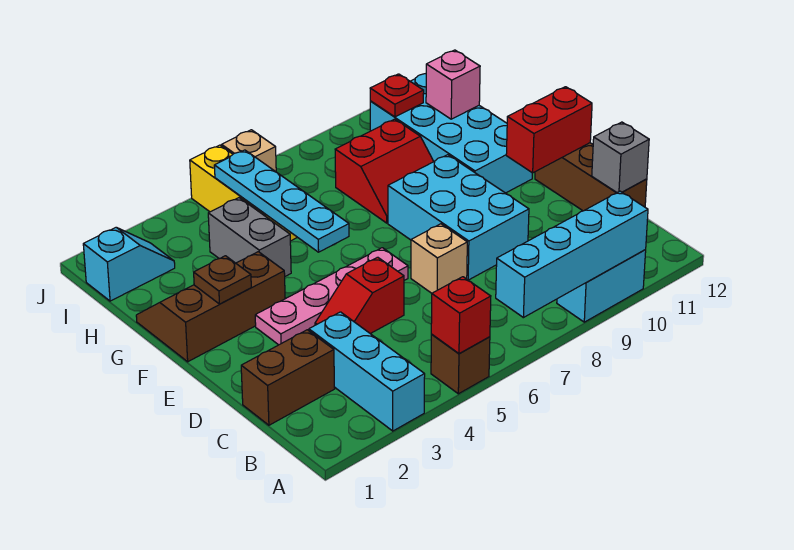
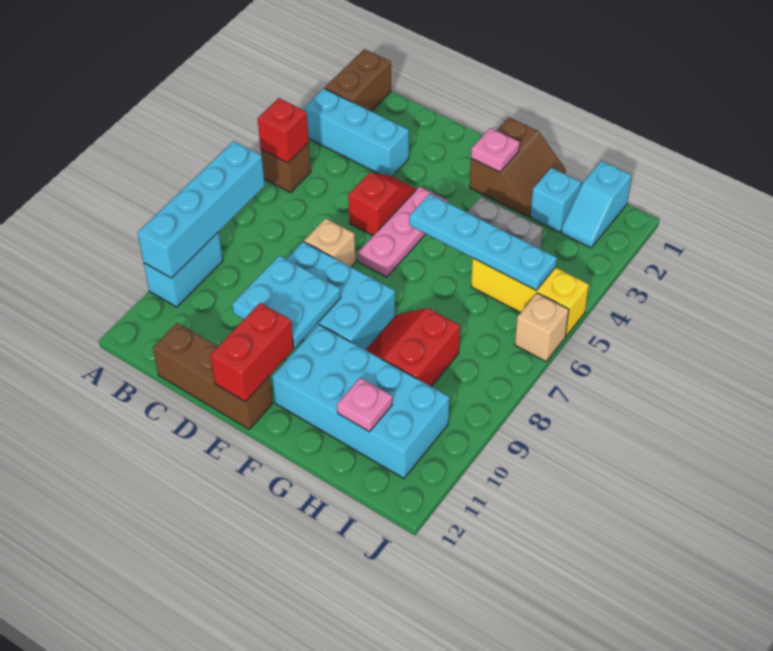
brown brick C1:C2 level 1 -> brown brick A1:A2 level 1
grey brick C12 level 2 -> none
none -> cyan plate D9:E10 level 2
pink plate E3:E6 level 1 -> pink plate E4:E6 level 1
brown slope F1:G3 level 1 top F -> brown slope F1:G2 level 1 top F
brown plate F2 level 2 -> pink plate F2 level 2
none -> cyan brick H2 level 1
pink brick H11 level 2 -> pink plate H11 level 2
red plate I10 level 2 -> none

